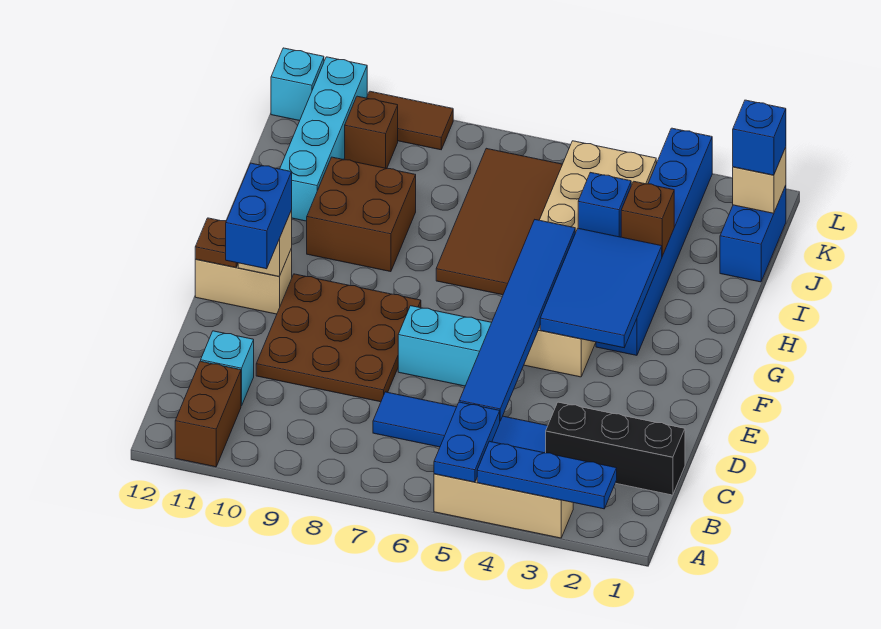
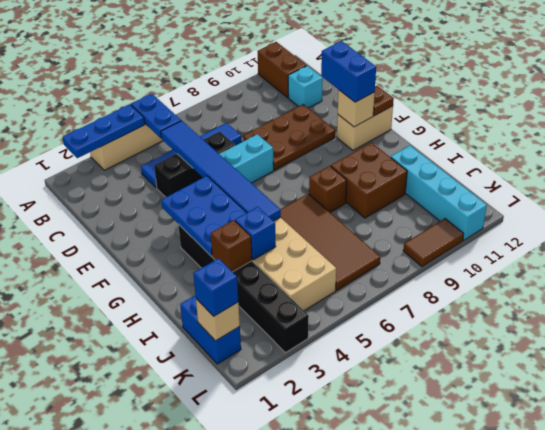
black brick C1:C3 level 1 -> black brick D4:D6 level 1
brown plate D8:F10 level 1 -> brown plate D8:E10 level 1
blue tile F3:H4 level 2 -> blue plate F3:H4 level 2
blue brick G3:L3 level 1 -> black brick G3:L3 level 1
brown brick K10 level 1 -> brown brick H8 level 1
cyan brick L12 level 1 -> none

